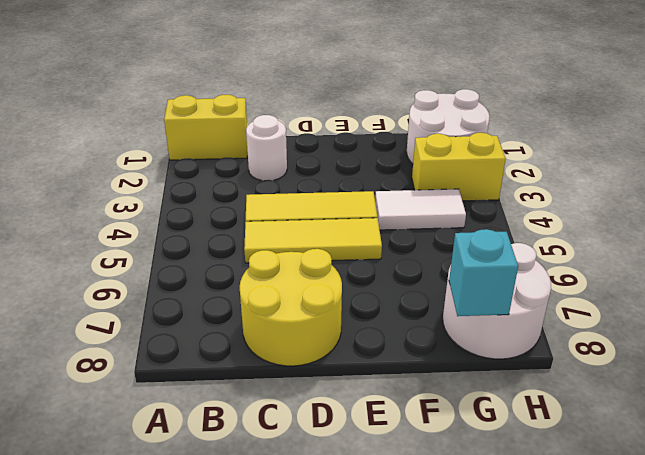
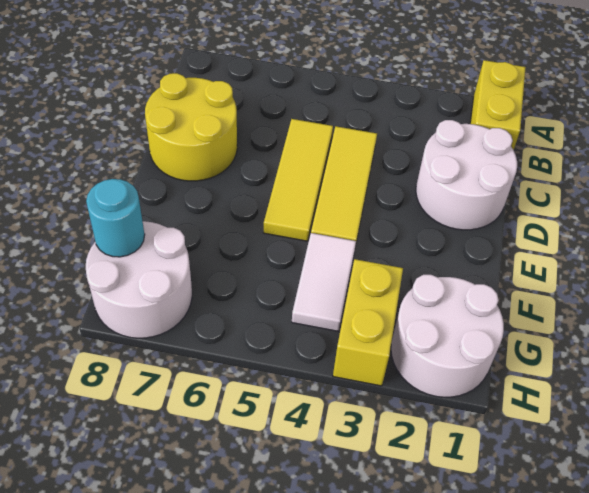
white round brick C2 level 1 -> white round brick C1:D2 level 1
cyan brick G8 level 2 -> cyan round brick G8 level 2

